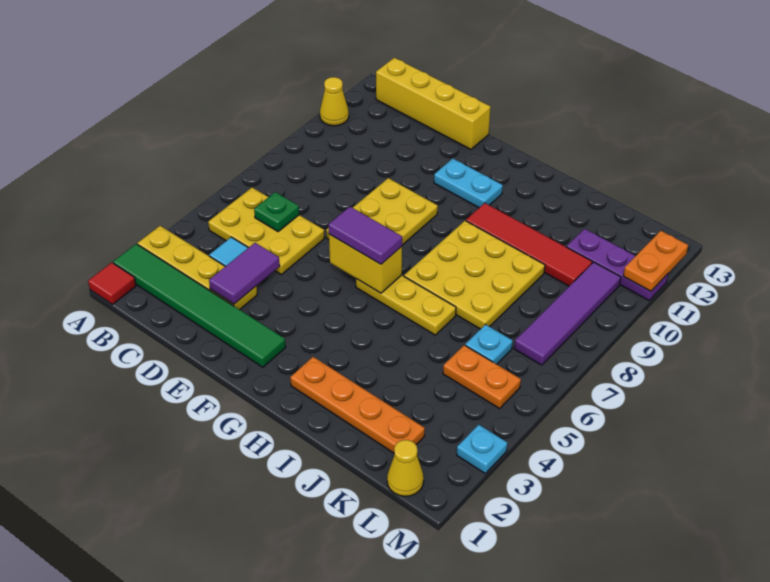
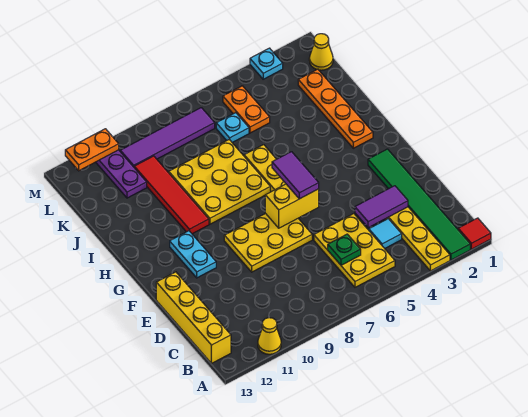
yellow brick F6:G6 level 2 -> yellow brick F6:F7 level 2

